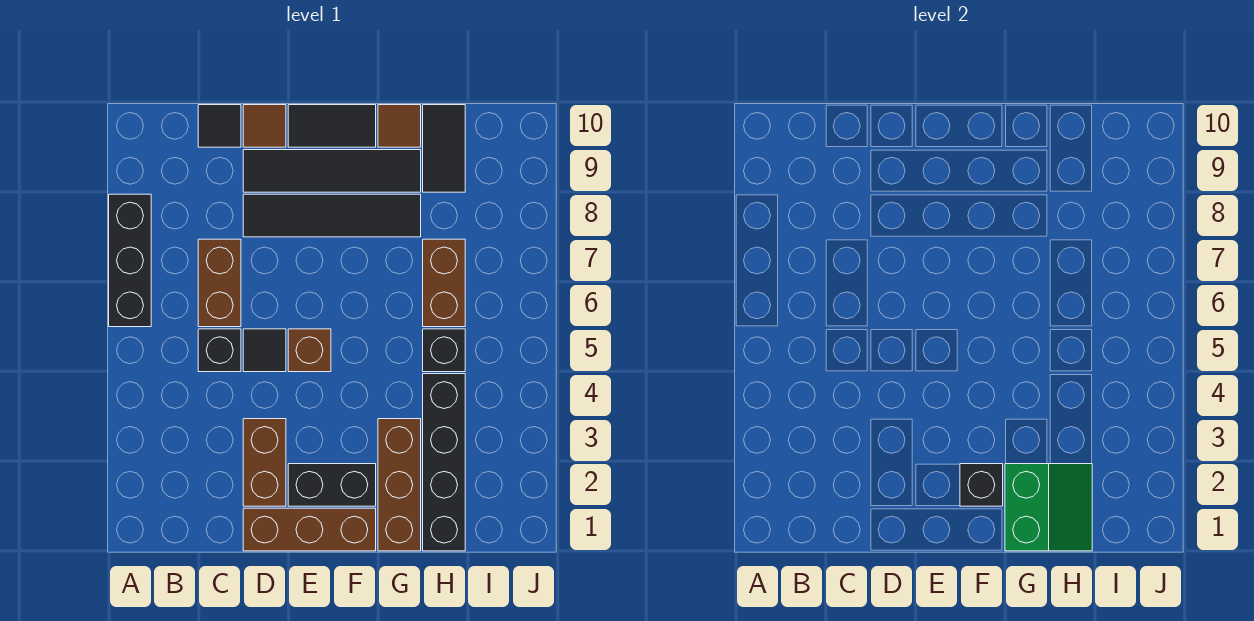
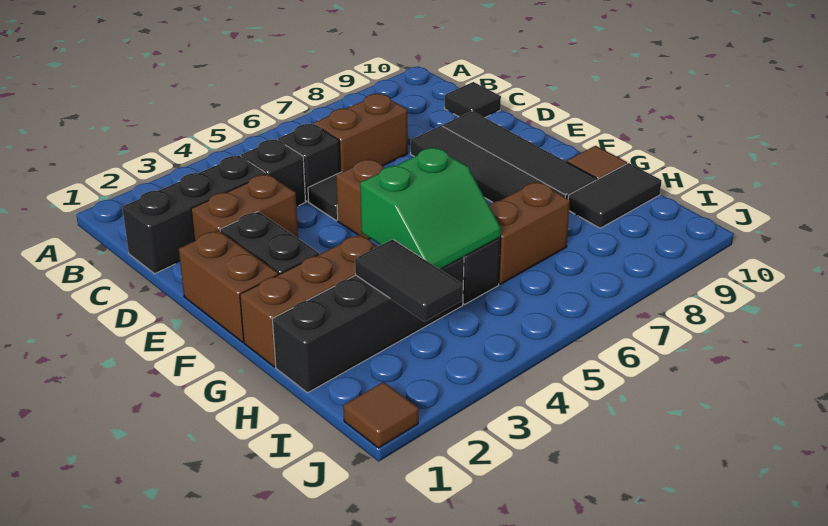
black brick A6:A8 level 1 -> black brick C1:C3 level 1
brown brick D1:F1 level 1 -> brown brick E1:F1 level 1
brown tile D10 level 1 -> brown tile J1 level 1
black tile E10:F10 level 1 -> black tile H3:I3 level 2
black brick F2 level 2 -> black brick C4 level 1
green slope G1:H2 level 2 top G -> green slope G4:H5 level 2 top G

